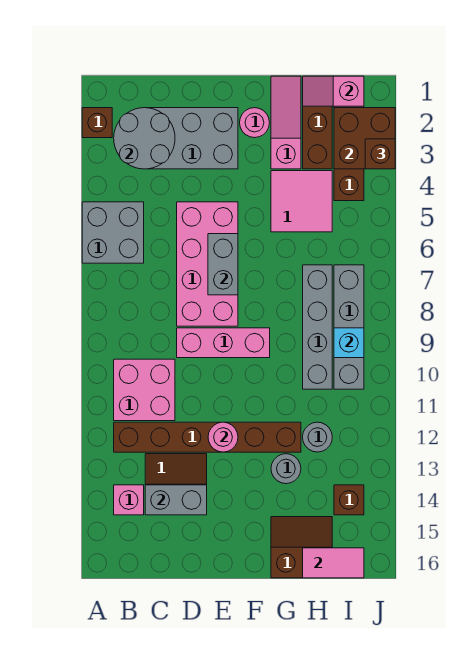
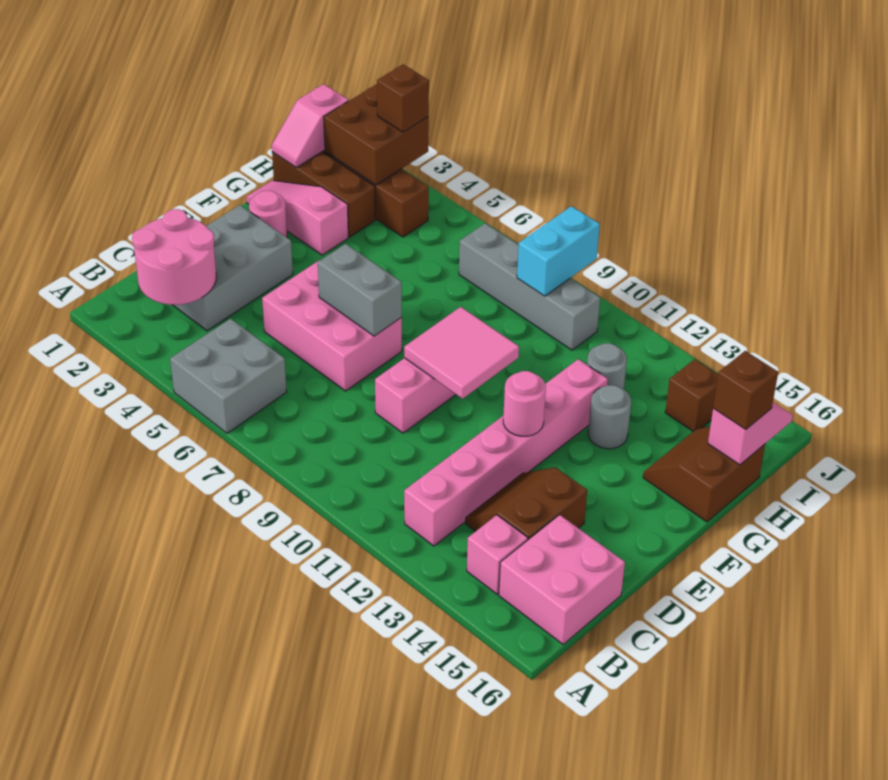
brown brick A2 level 1 -> brown brick H16 level 3
grey round brick B2:C3 level 2 -> pink round brick B2:C3 level 2
pink brick B10:C11 level 1 -> pink brick B15:C16 level 1
brown brick B12:G12 level 1 -> pink brick B12:G12 level 1
grey brick C14:D14 level 2 -> none
pink brick D5:E8 level 1 -> pink brick D5:E7 level 1
pink tile G4:H5 level 1 -> pink tile E9:F10 level 2
grey brick H7:H10 level 1 -> none
pink tile H16:I16 level 2 -> pink slope H16:I16 level 2 top H
cyan brick I9 level 2 -> cyan brick I9:J9 level 2

